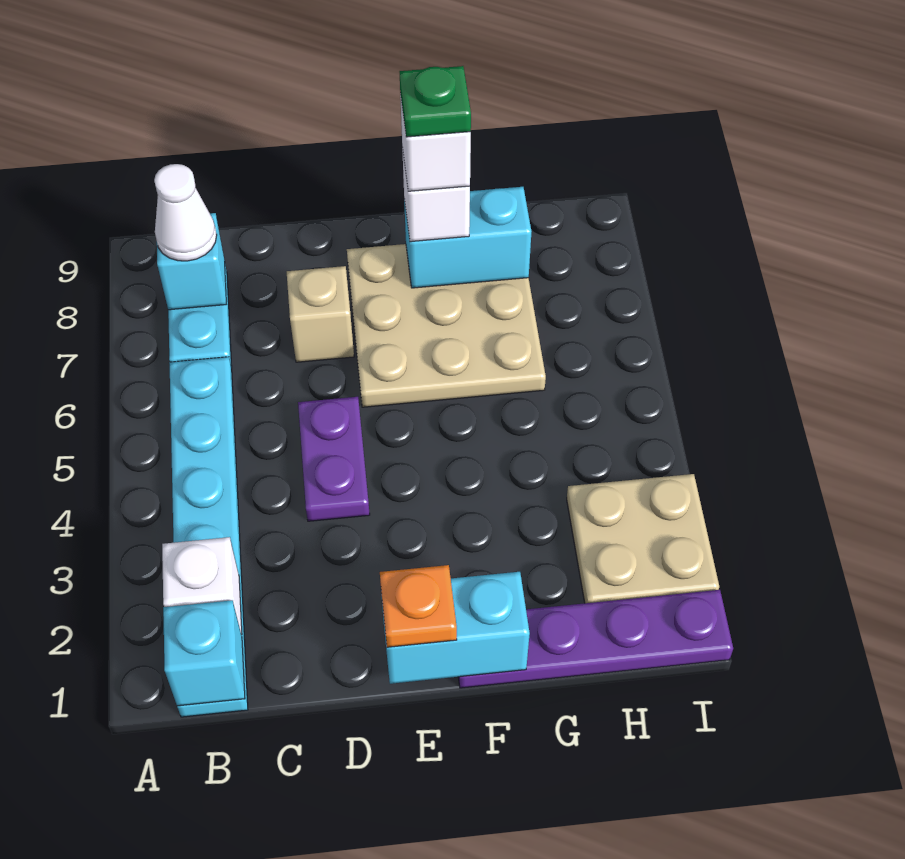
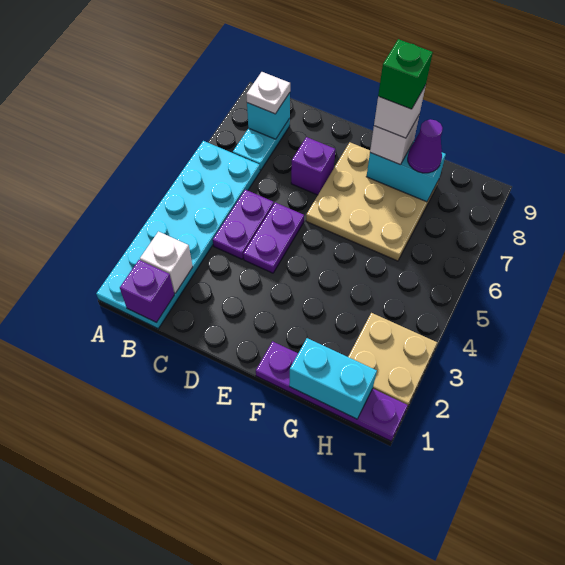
cyan plate B1:B6 level 1 -> cyan plate A1:B6 level 1
cyan brick B1 level 2 -> purple brick B1 level 2
white cone B8 level 3 -> white plate B8 level 3
none -> purple plate C4:C5 level 1
tan brick D7 level 1 -> purple brick D7 level 1
cyan brick E1:F1 level 2 -> cyan brick G1:H1 level 2
orange plate E1 level 3 -> none
green plate F8 level 5 -> green brick F8 level 5
none -> purple cone G8 level 3

